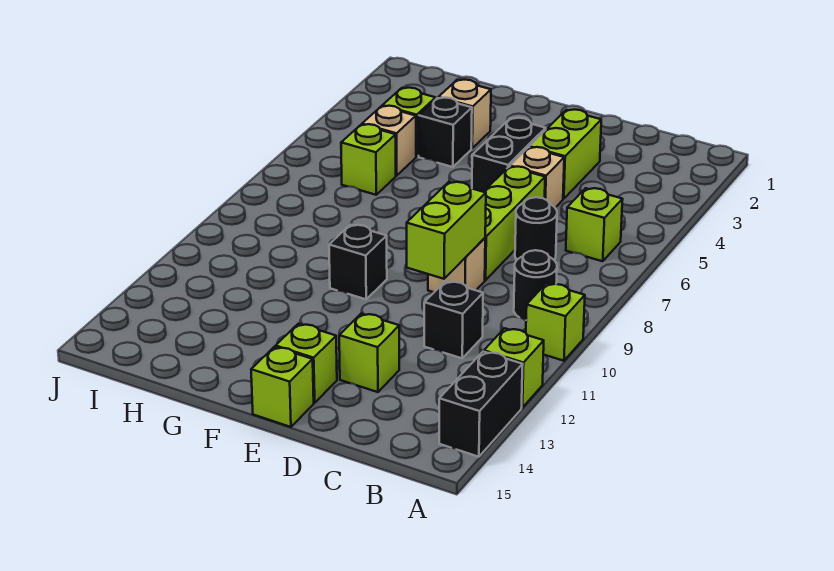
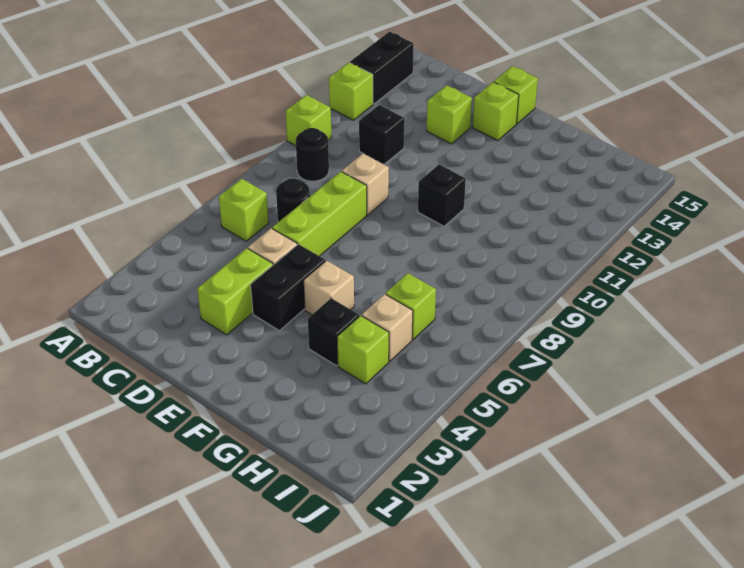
lime brick D9:D10 level 2 -> none
tan brick G3 level 1 -> tan brick F5 level 1

